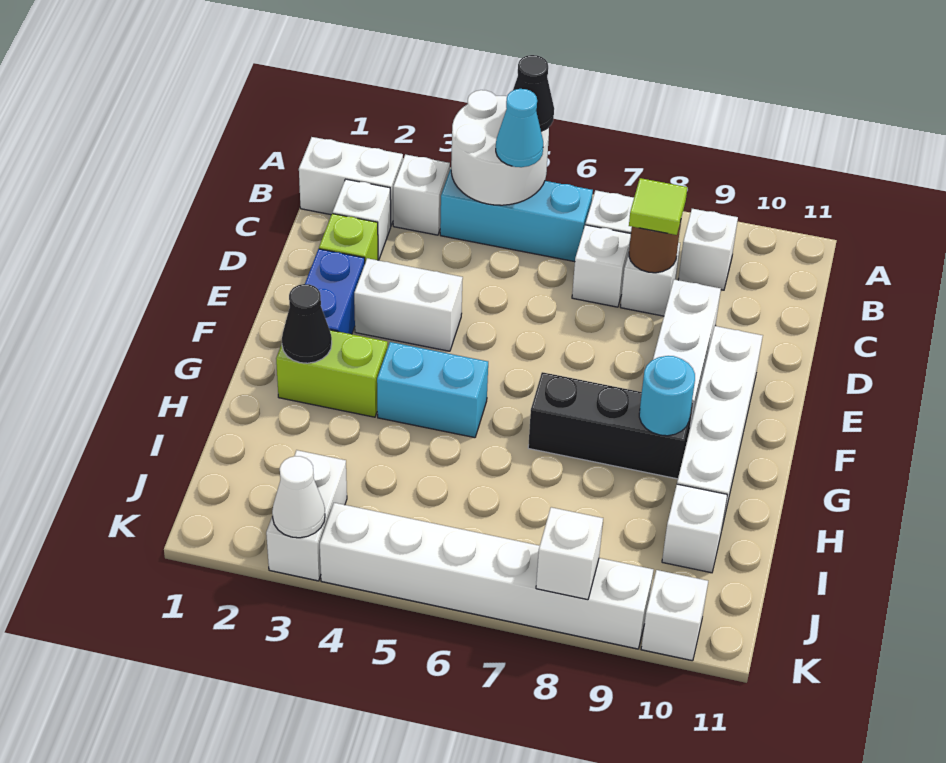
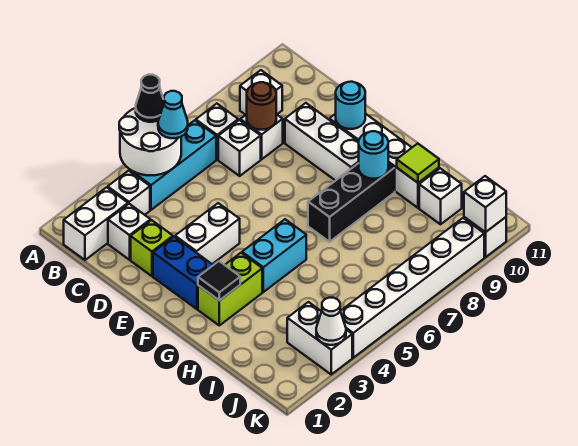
lime tile C8 level 3 -> lime tile H10 level 2
none -> cyan round brick E10 level 2
black cone G2 level 2 -> black tile G2 level 2
white brick K8 level 2 -> white brick K10 level 2

